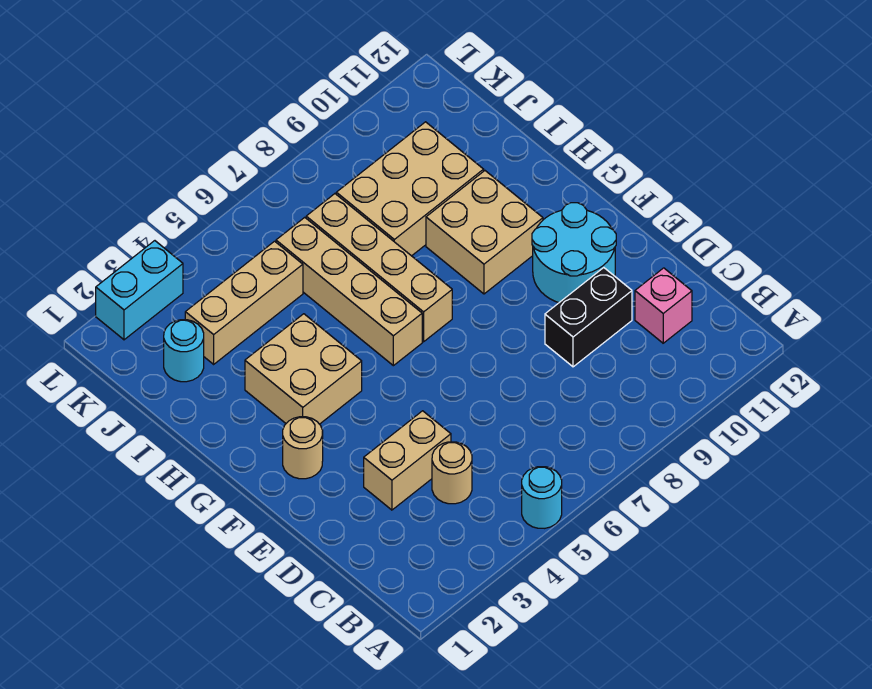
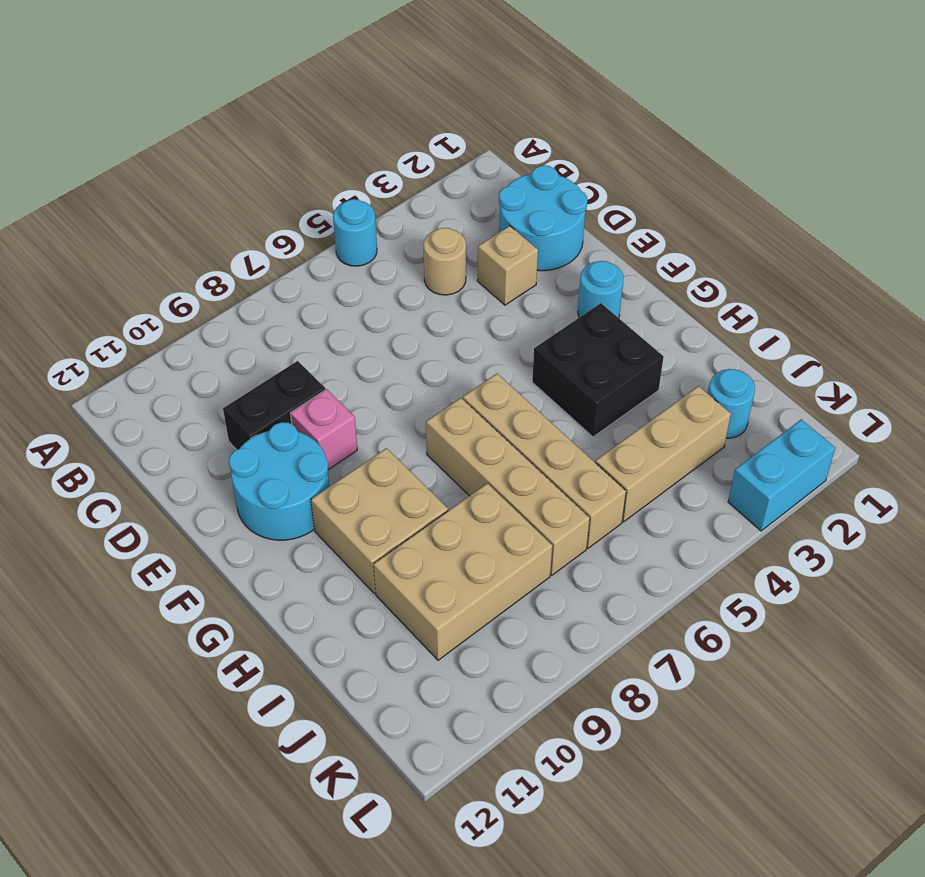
none -> cyan round brick C1:D2 level 1
pink brick C11 level 1 -> pink brick E9 level 1
tan brick D3:D4 level 1 -> tan brick D3 level 1
tan round brick F2 level 1 -> cyan round brick F2 level 1
tan brick G3:H4 level 1 -> black brick G3:H4 level 1

